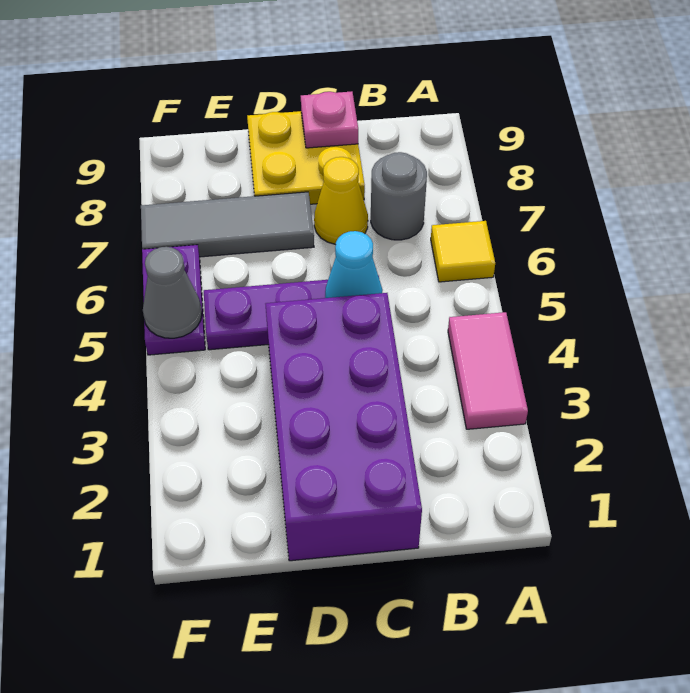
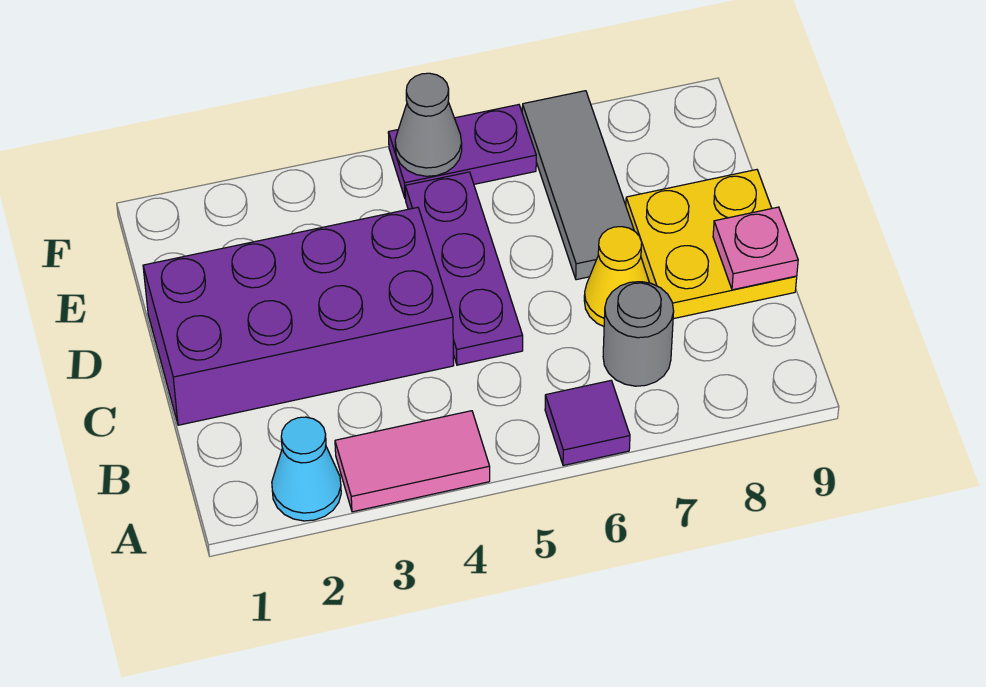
yellow tile A6 level 1 -> purple tile A6 level 1
cyan cone C5 level 2 -> cyan cone A2 level 1

